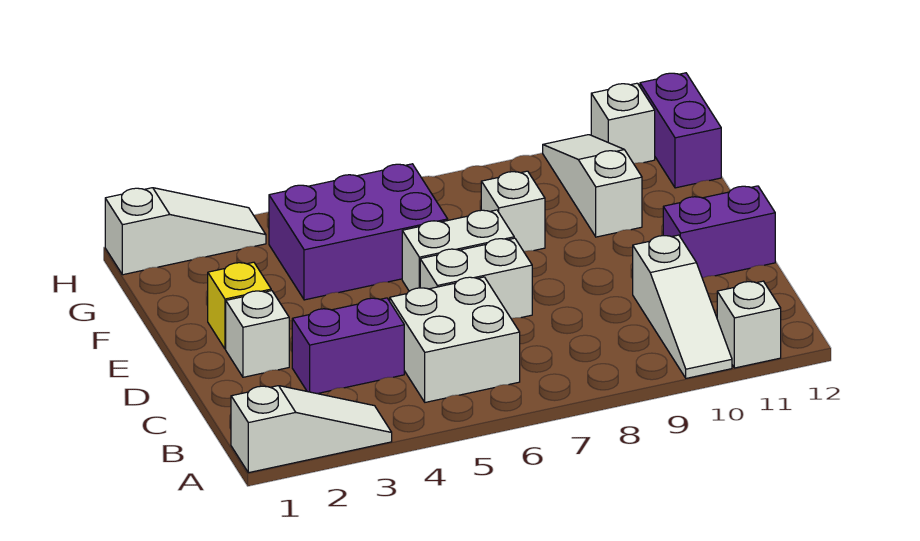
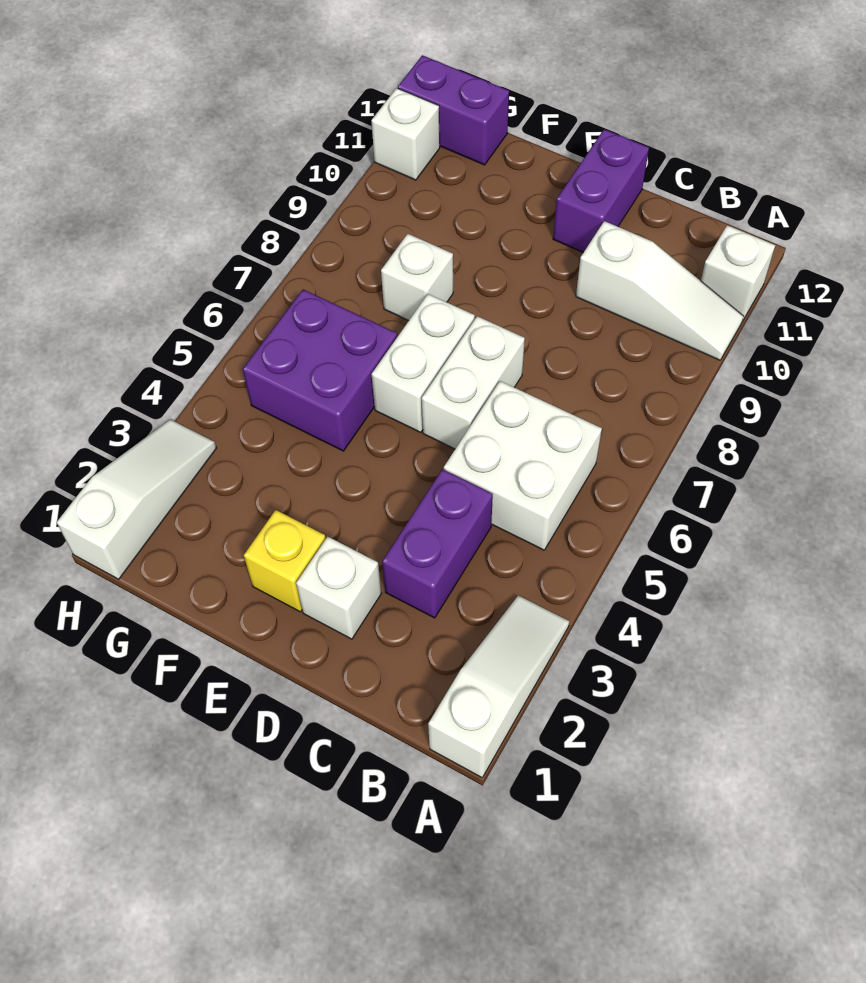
purple brick F4:G6 level 1 -> purple brick F5:G6 level 1
white slope F10:H10 level 1 top F -> none

